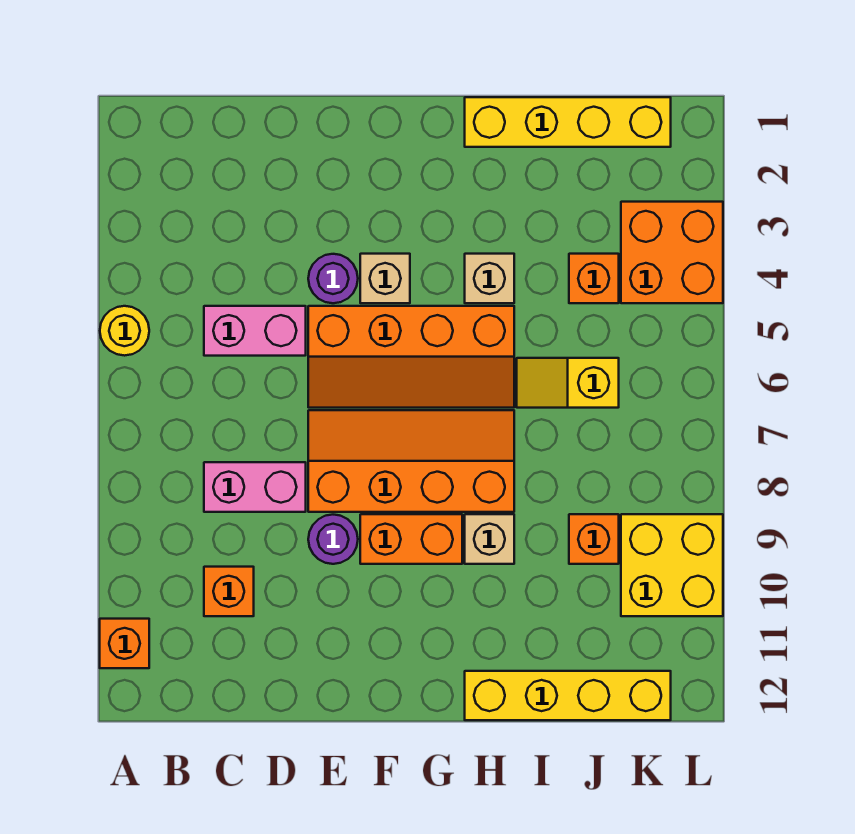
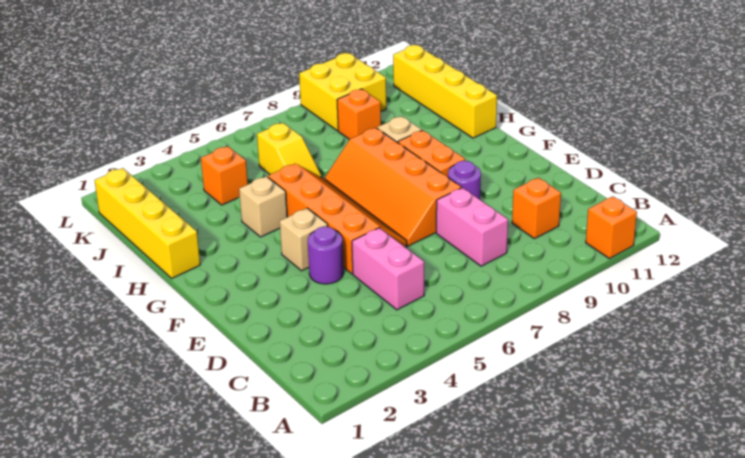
yellow round brick A5 level 1 -> none
orange brick K3:L4 level 1 -> none

